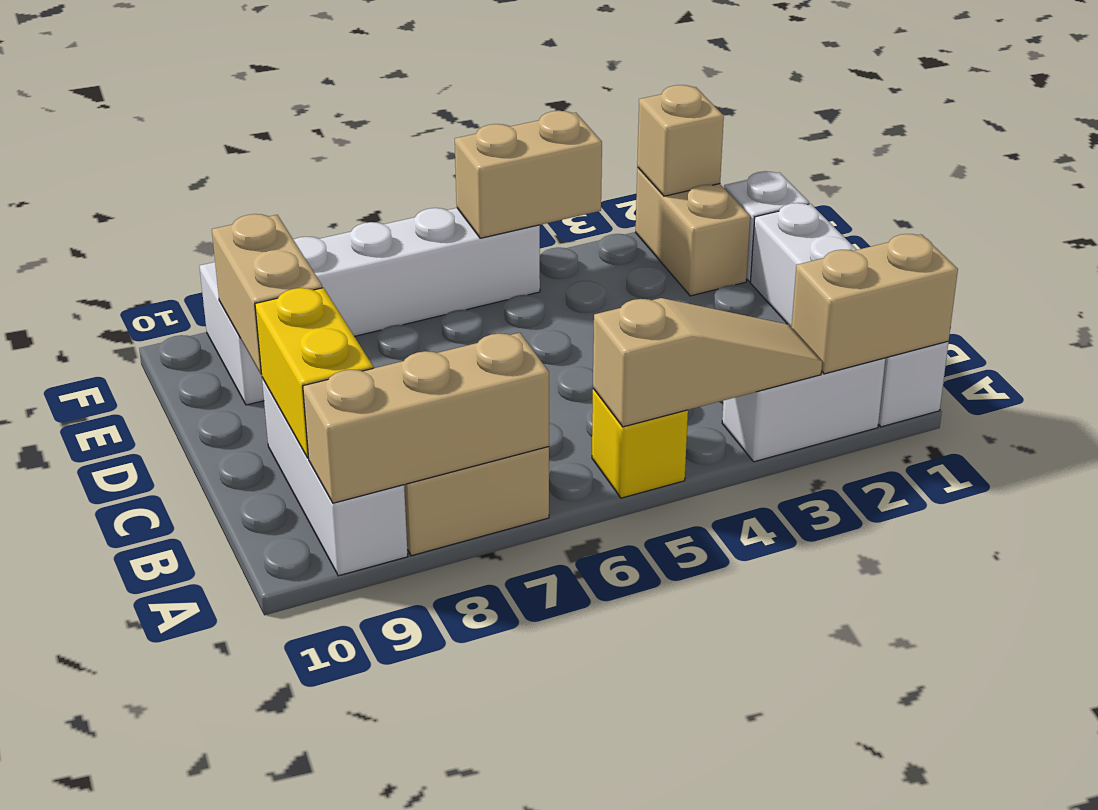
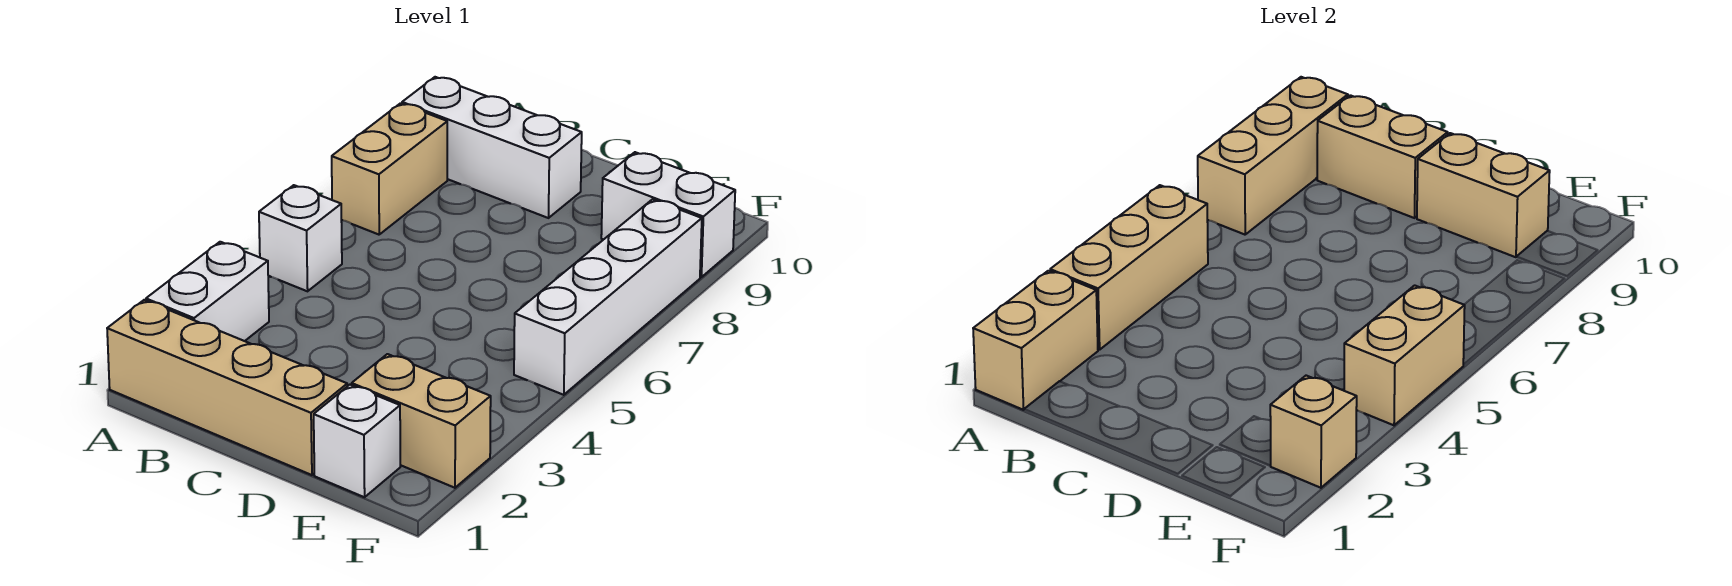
white brick A1:D1 level 1 -> tan brick A1:D1 level 1
tan slope A3:A5 level 2 top 5 -> tan brick A3:A5 level 2
yellow brick A5 level 1 -> white brick A5 level 1
yellow brick B9:C9 level 2 -> tan brick B9:C9 level 2

